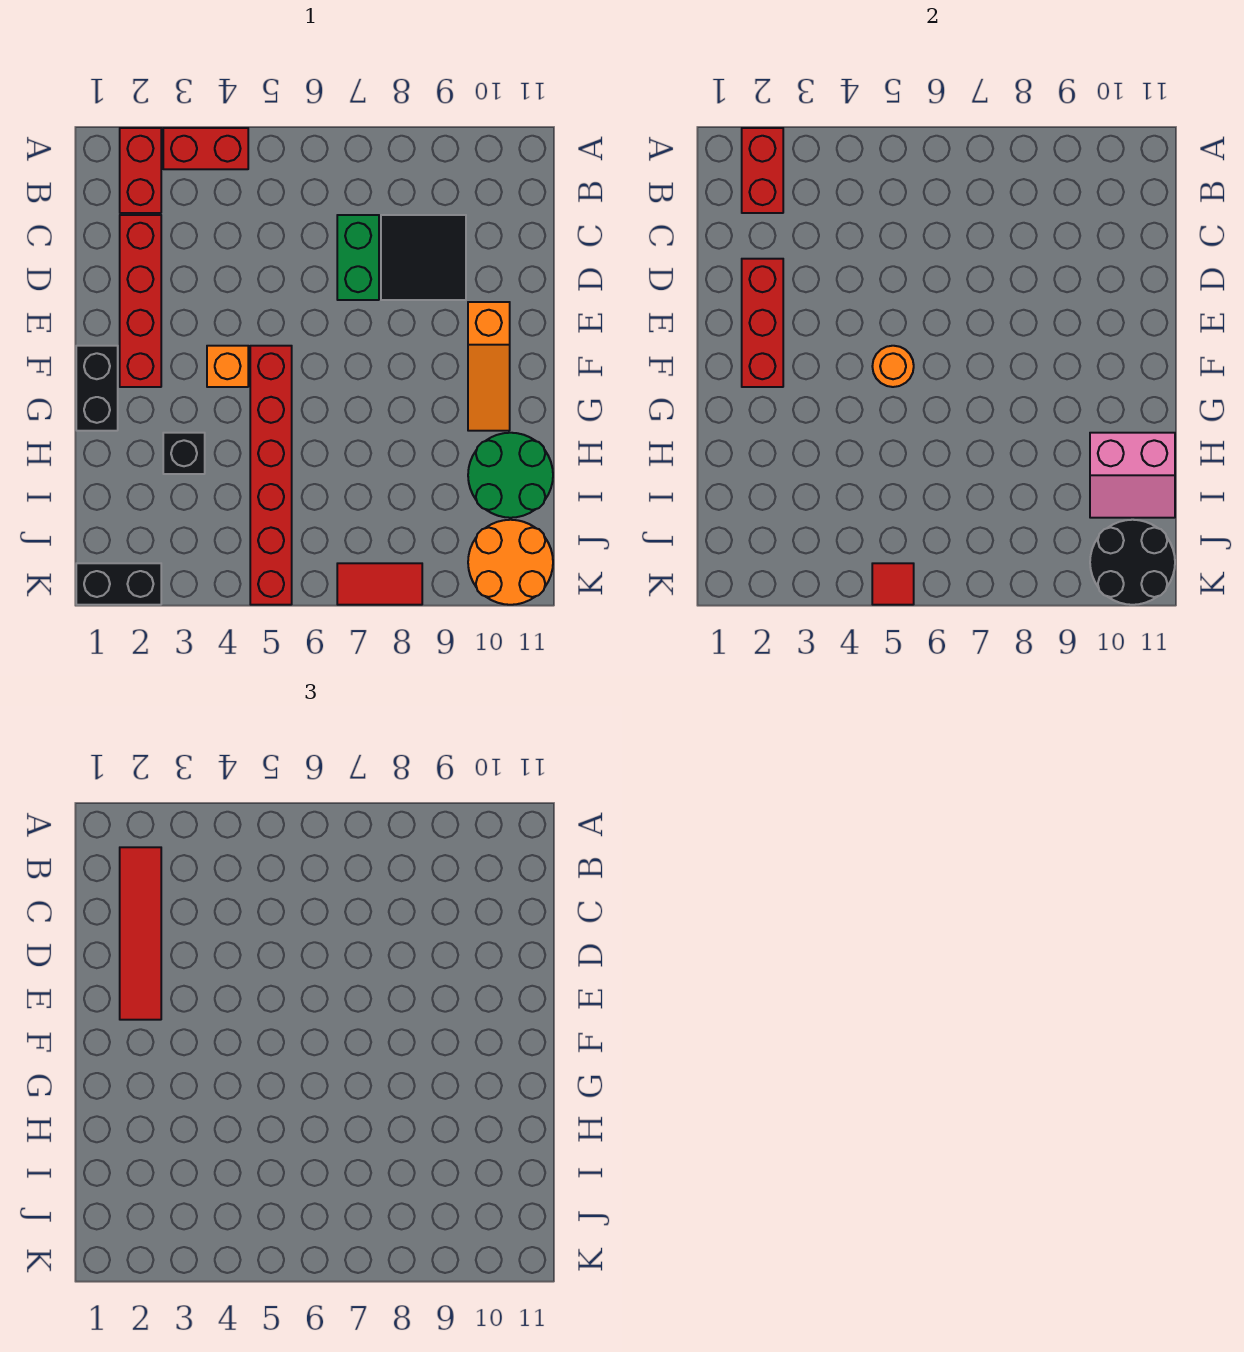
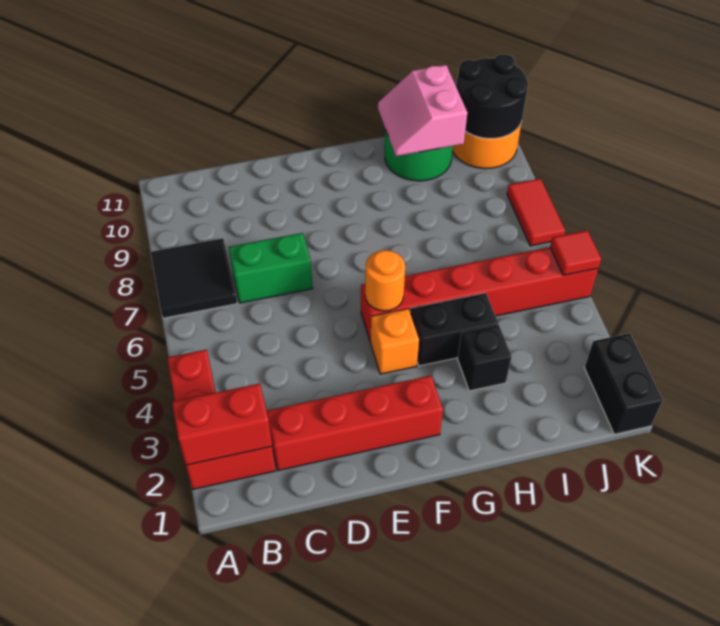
red tile B2:E2 level 3 -> none
black tile C8:D9 level 1 -> black tile A7:B8 level 1
red brick D2:F2 level 2 -> none
orange slope E10:G10 level 1 top E -> none
black brick F1:G1 level 1 -> black brick G4:H4 level 1
pink slope H10:I11 level 2 top H -> pink slope H10:I11 level 2 top I

